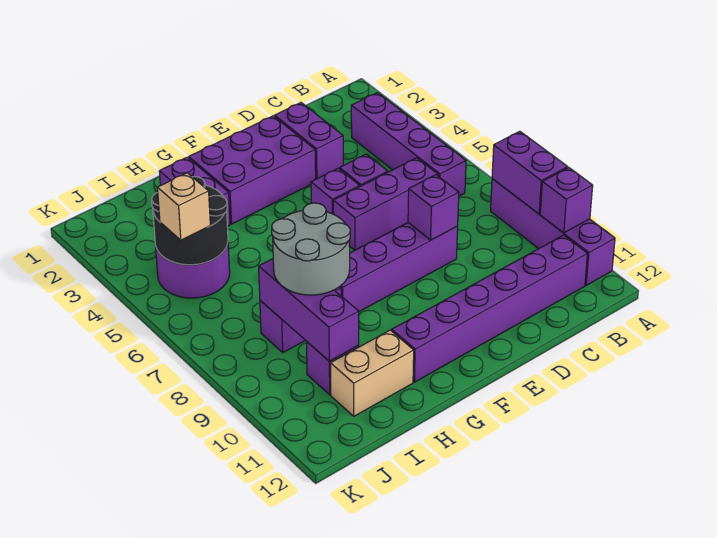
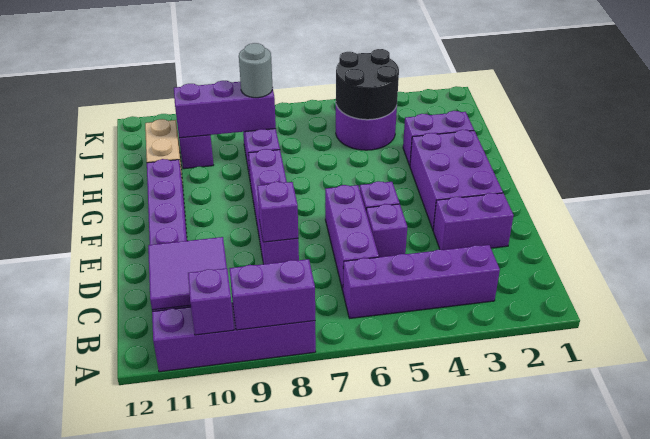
none -> purple tile B10:C11 level 2
grey round brick H8:I9 level 3 -> grey round brick I8 level 3
tan brick J5 level 3 -> none

